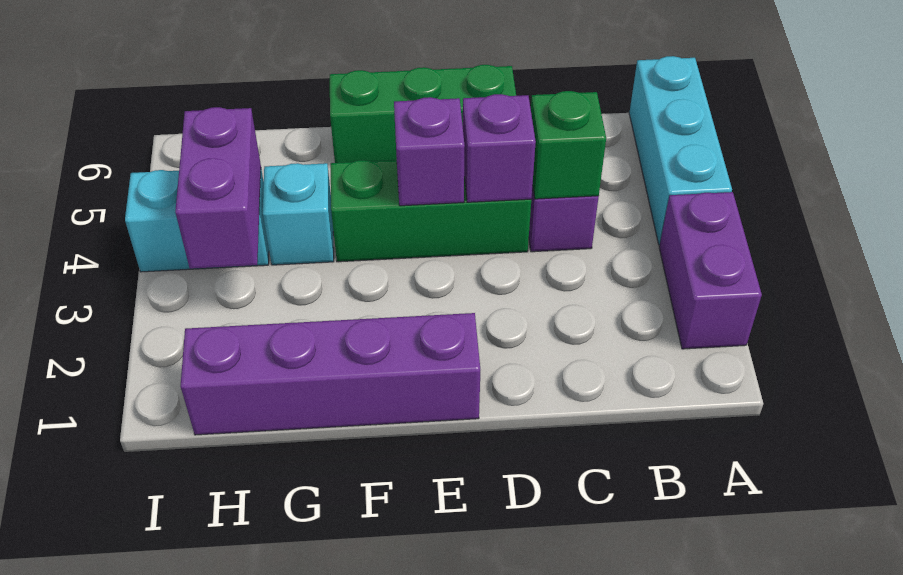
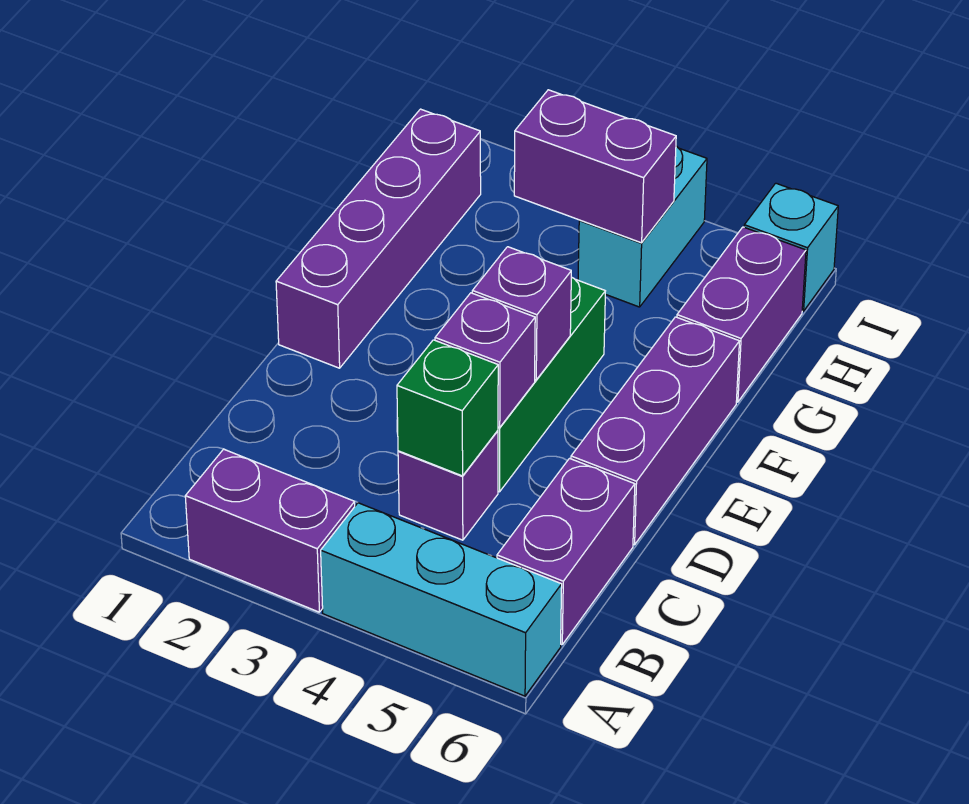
none -> purple brick B6:C6 level 1
green brick D6:F6 level 1 -> purple brick D6:F6 level 1
cyan brick G4 level 1 -> cyan brick I6 level 1
none -> purple brick G6:H6 level 1

